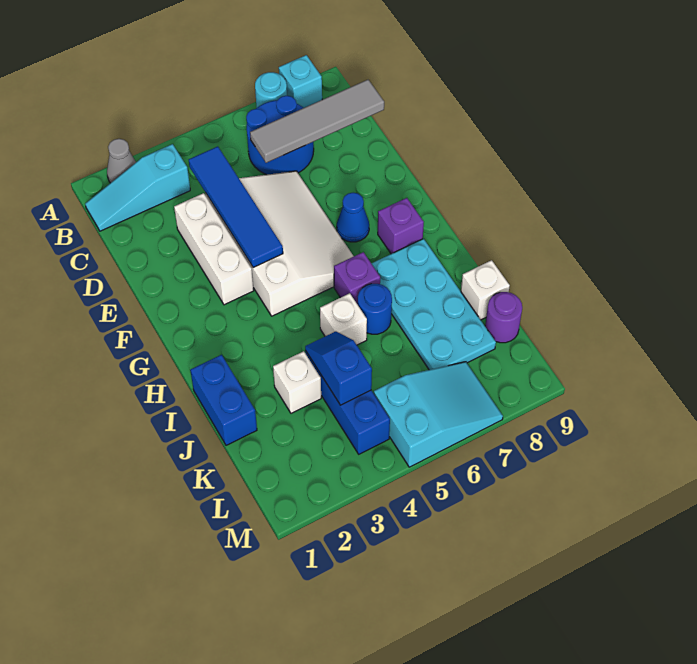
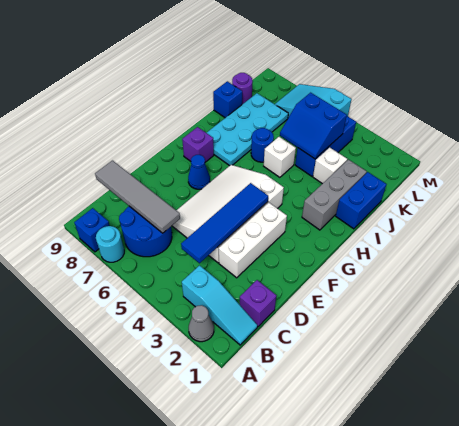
cyan brick A8 level 1 -> blue brick A8 level 1
none -> grey brick H2:J2 level 1
purple brick H6 level 1 -> purple brick C1 level 1
blue slope J4:K4 level 2 top K -> blue slope J4:K5 level 2 top K
white brick J9 level 1 -> blue brick J9 level 1

